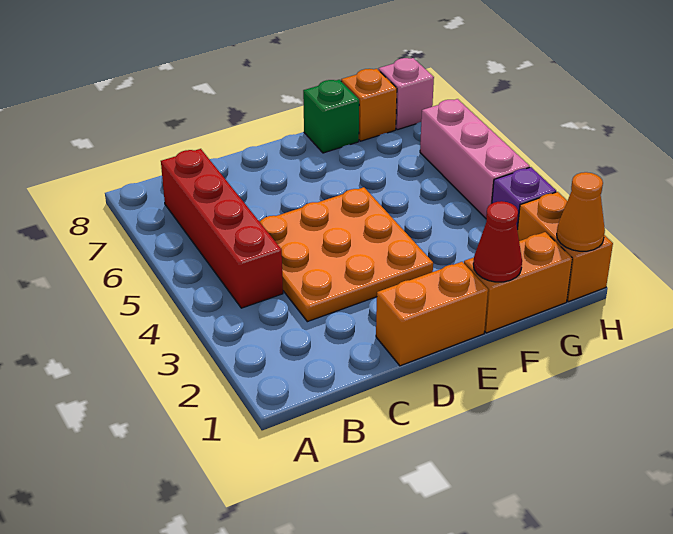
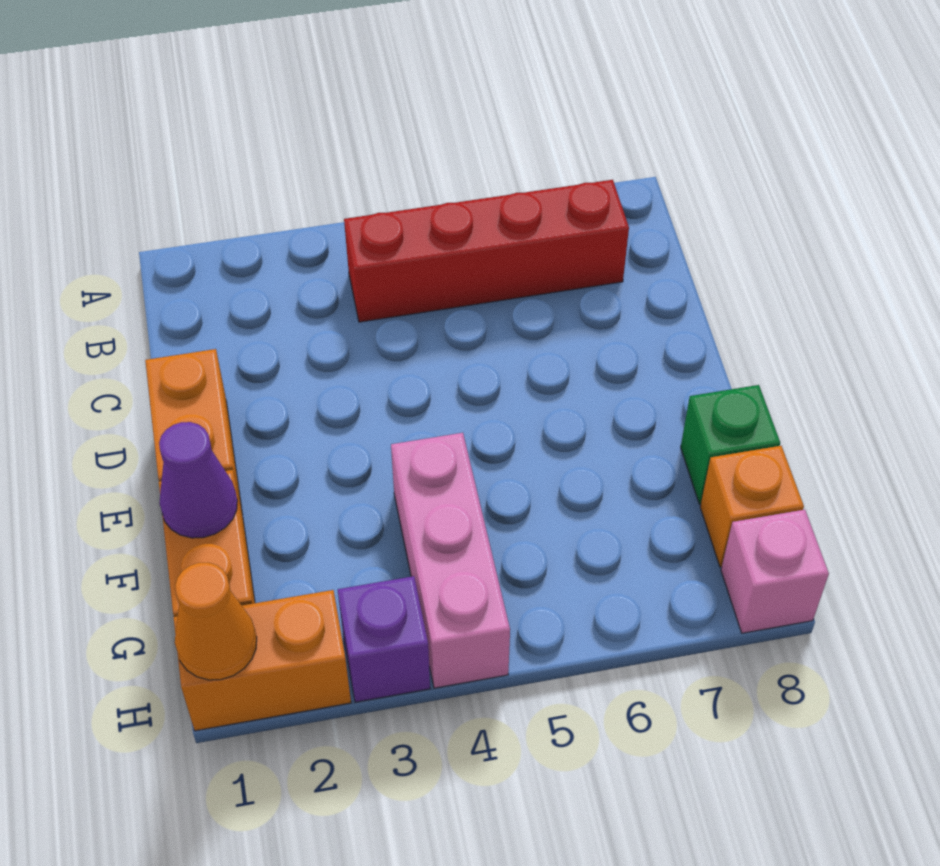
orange plate C3:E5 level 1 -> none
red cone F1 level 2 -> purple cone F1 level 2
pink brick H4:H6 level 1 -> pink brick F4:H4 level 1

